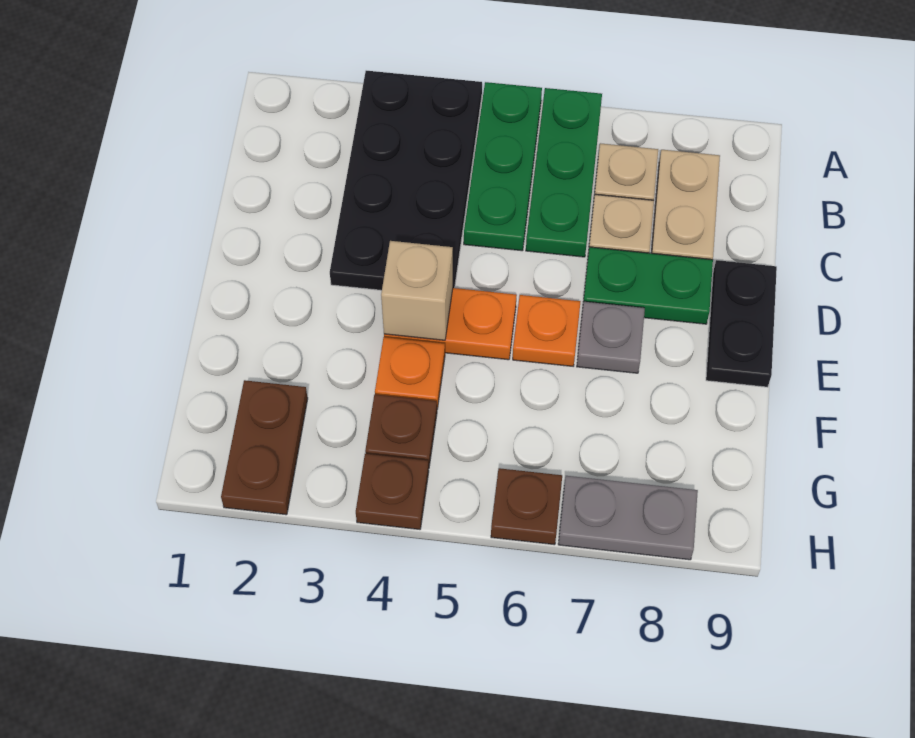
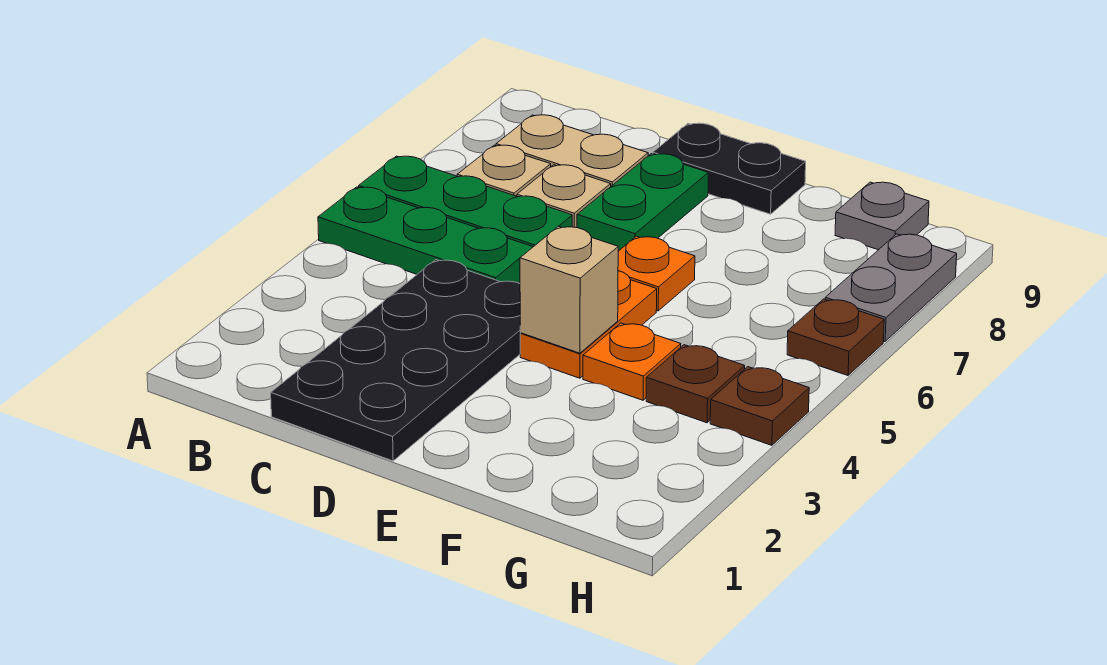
black plate A3:D4 level 1 -> black plate C1:D4 level 1
grey plate E7 level 1 -> grey plate G9 level 1
brown plate G2:H2 level 1 -> none

